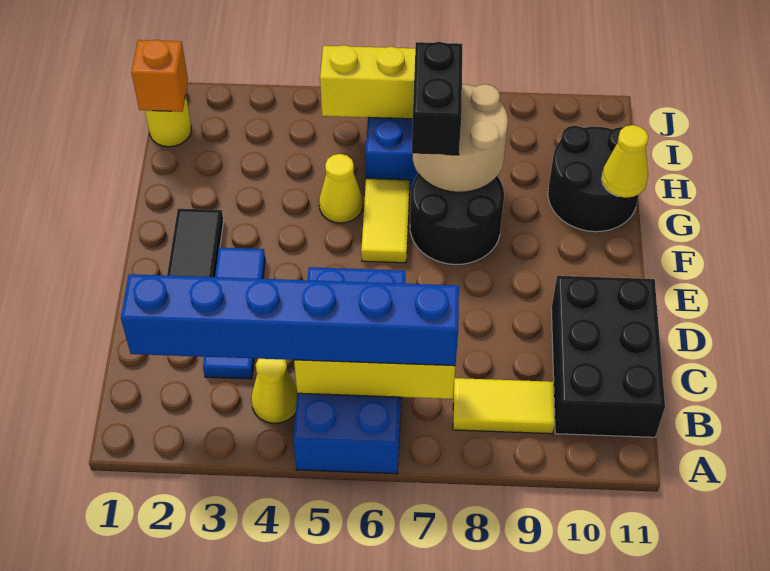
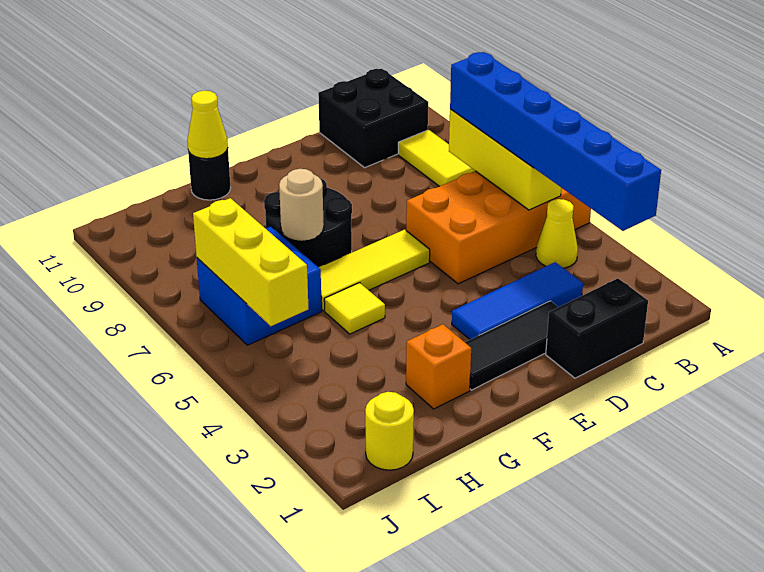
blue brick A5:D6 level 1 -> orange brick A5:D6 level 1
black brick B10:D11 level 1 -> black brick B10:C11 level 1
yellow tile F6:G6 level 1 -> yellow tile E6:G6 level 1
yellow cone G5 level 1 -> yellow tile G5 level 1
tan round brick G7:H8 level 2 -> tan round brick G7 level 2
black brick G7:H7 level 3 -> black brick C1:D1 level 1
black round brick G10:H11 level 1 -> black round brick G11 level 1
orange brick I1 level 2 -> orange brick G2 level 1

